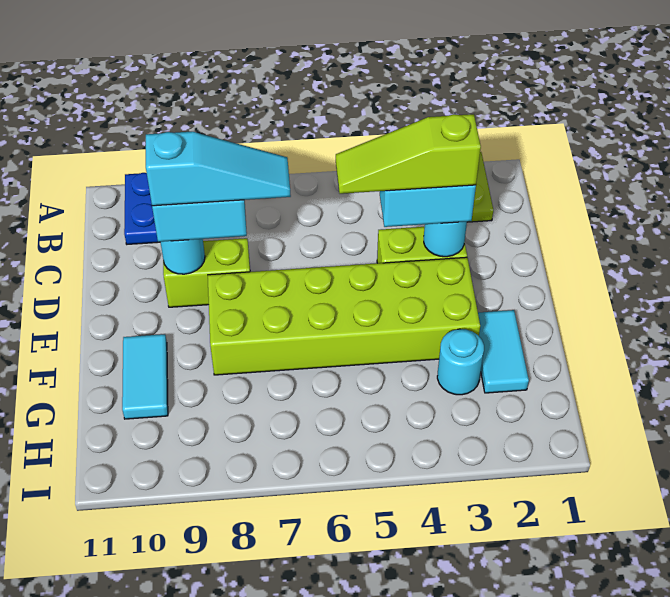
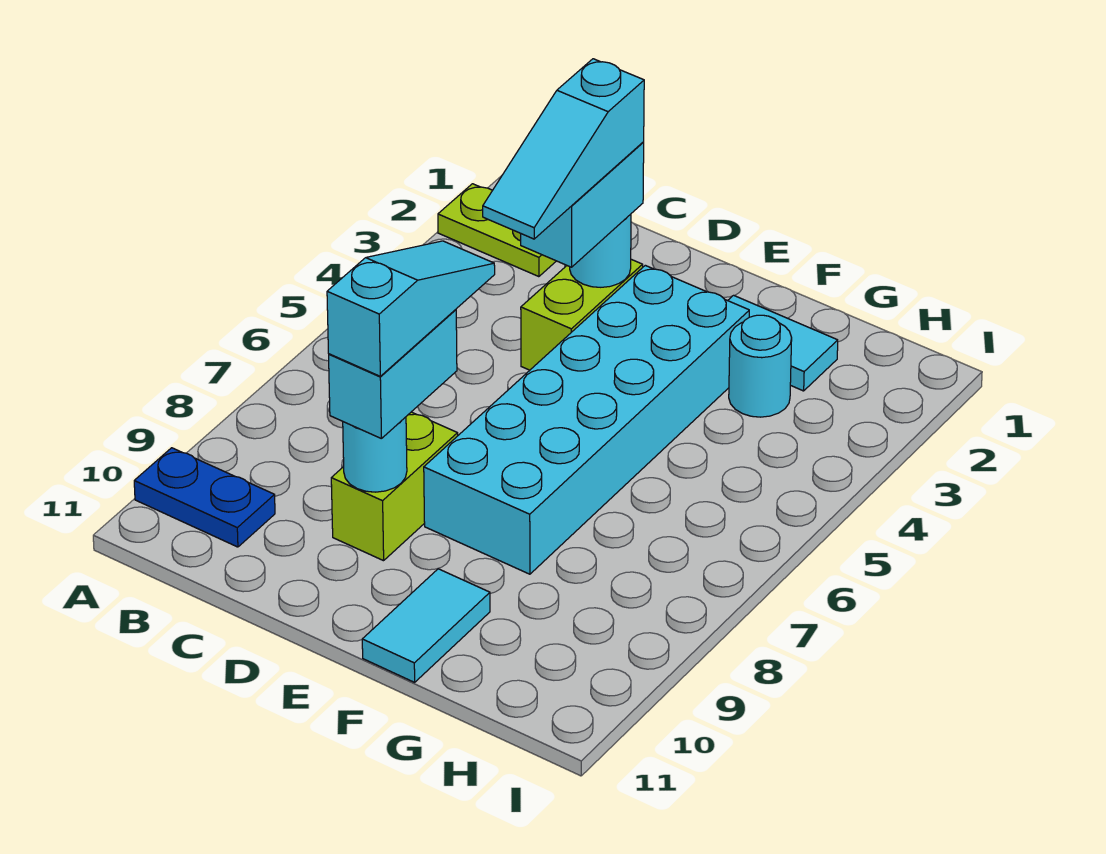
lime slope D3:D5 level 4 top 3 -> cyan slope D3:D5 level 4 top 3
lime brick E3:F8 level 1 -> cyan brick E3:F8 level 1
cyan tile F10:G10 level 1 -> cyan tile F10:F11 level 1

